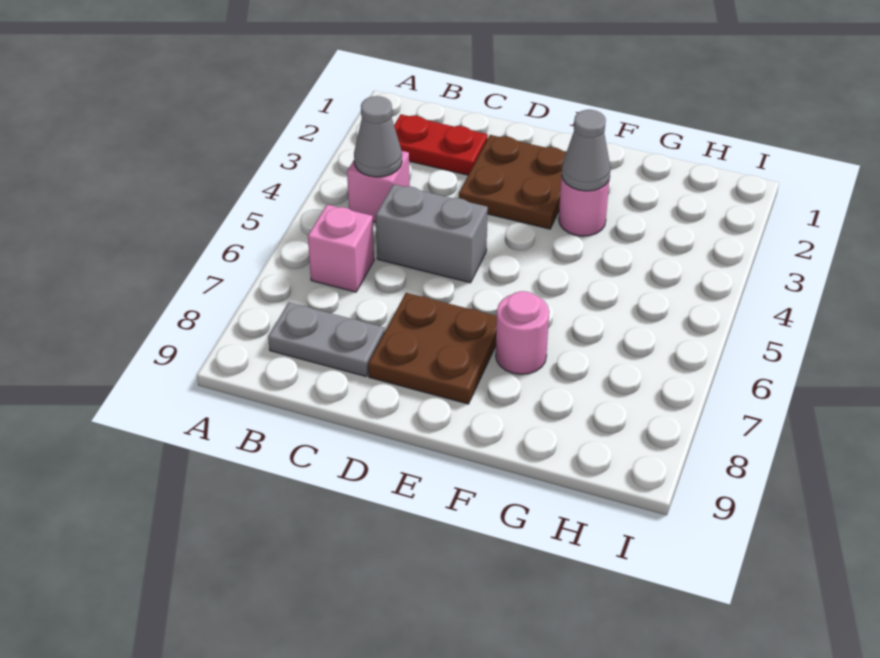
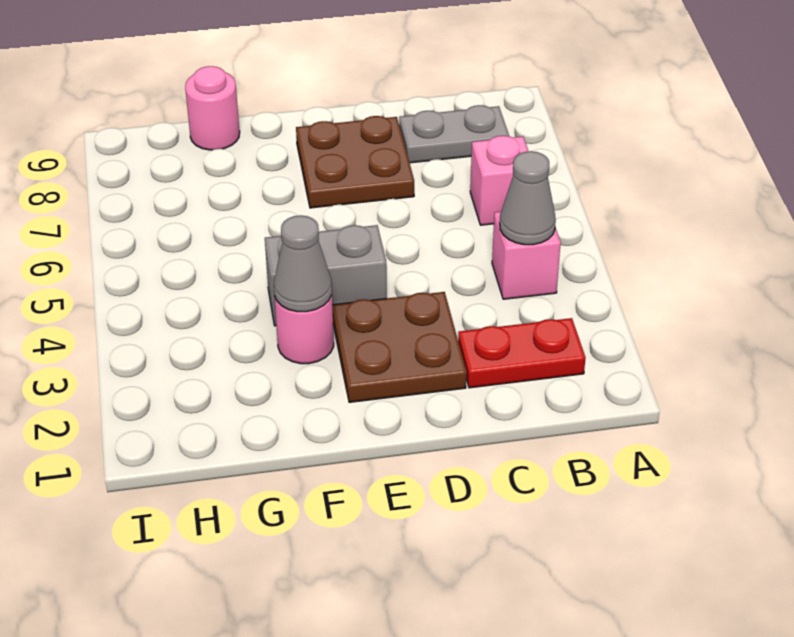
grey brick C5:D5 level 1 -> grey brick E4:F4 level 1
pink round brick F7 level 1 -> pink round brick G9 level 1

